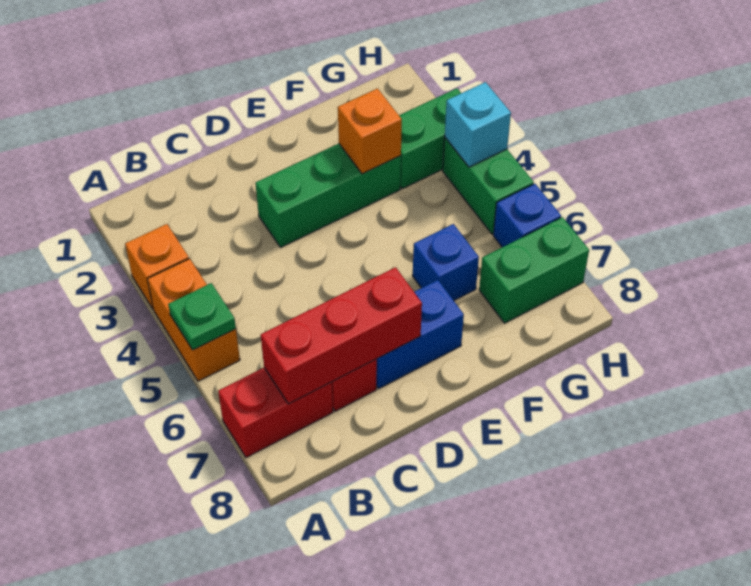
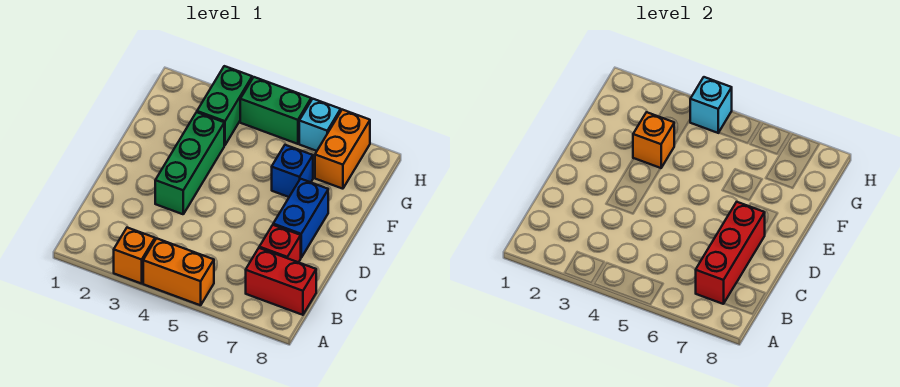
green plate A5 level 2 -> none
red brick A7:B7 level 1 -> red brick B7:B8 level 1
green brick G7:H7 level 1 -> orange brick G7:H7 level 1
blue brick H6 level 1 -> cyan brick H6 level 1

